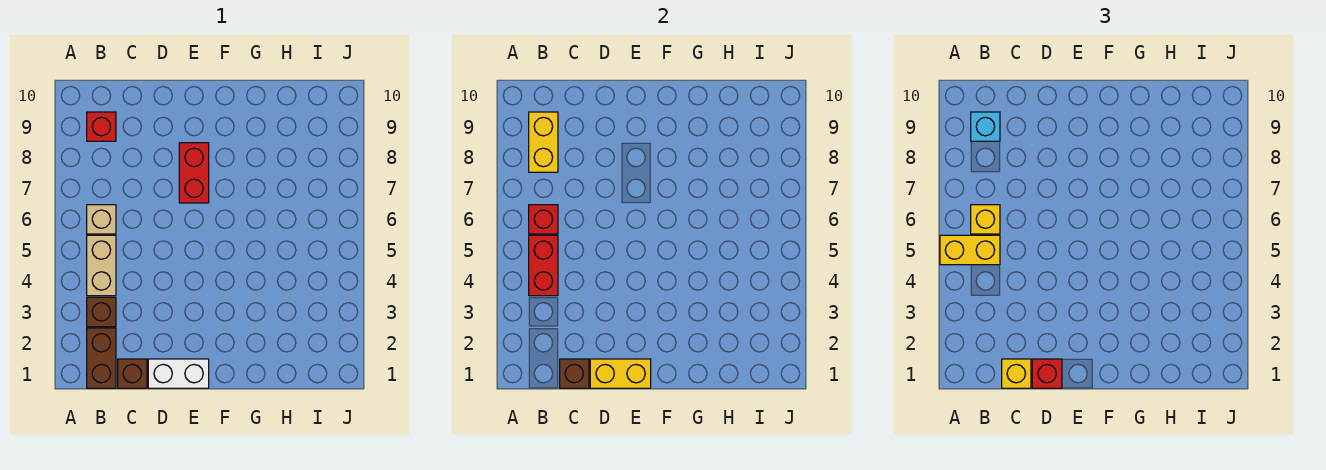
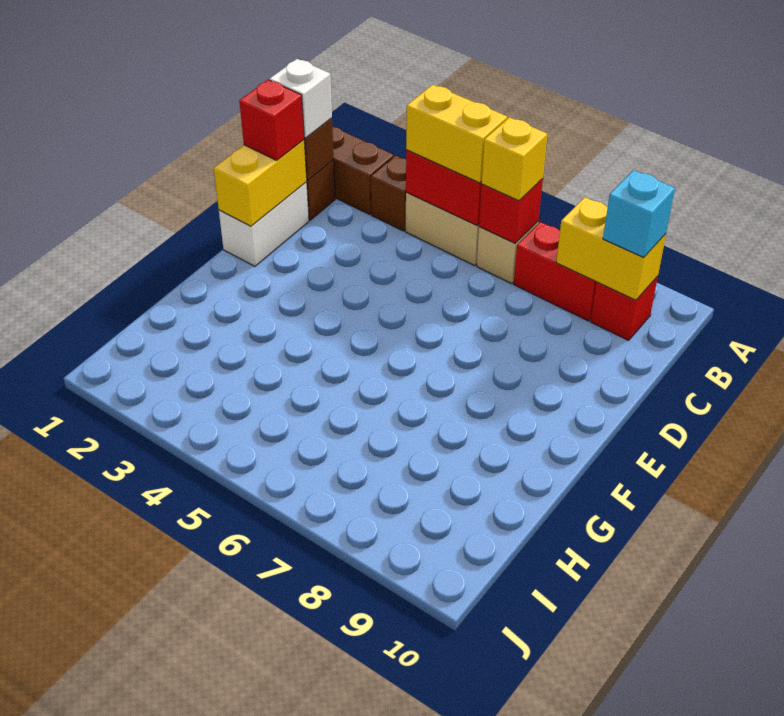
yellow brick A5:B5 level 3 -> yellow brick B4:B5 level 3
yellow brick C1 level 3 -> white brick C1 level 3
red brick E7:E8 level 1 -> red brick B7:B8 level 1

